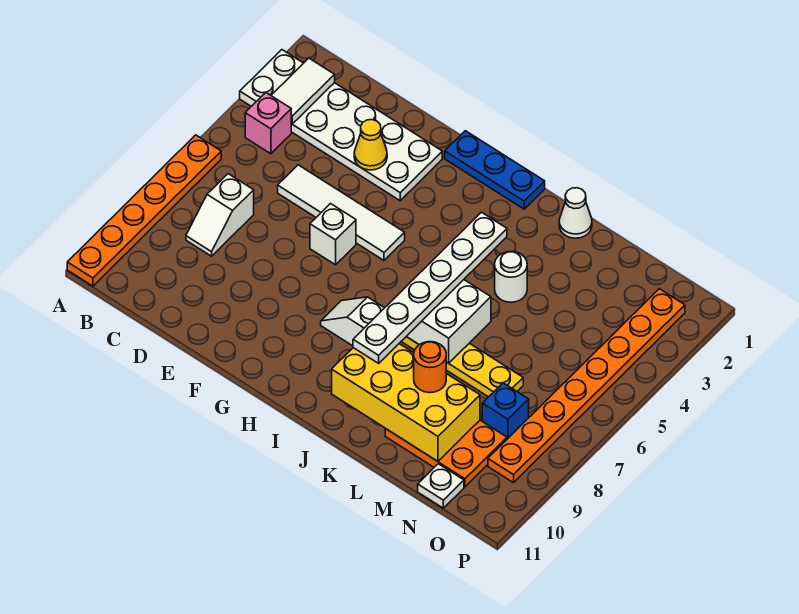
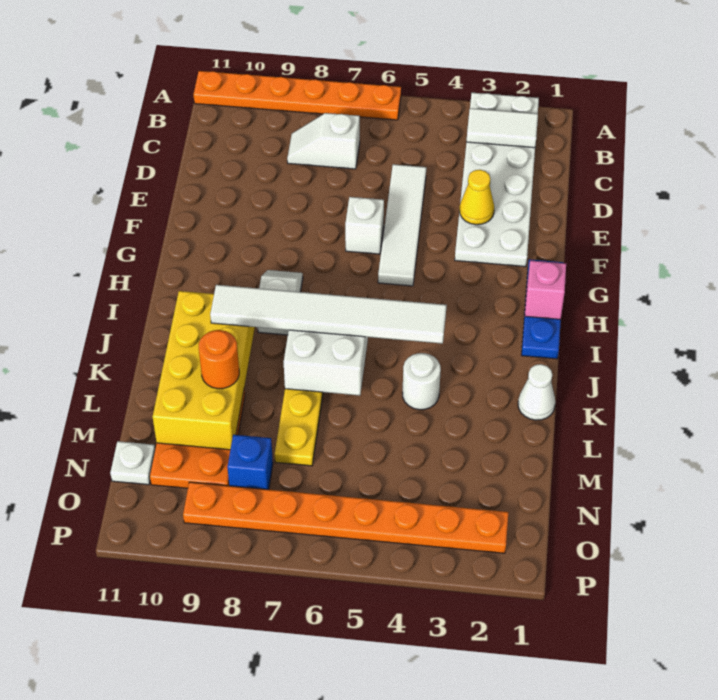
pink brick B4 level 1 -> pink brick H1 level 2
white plate J4:J9 level 3 -> white tile J4:J9 level 3

